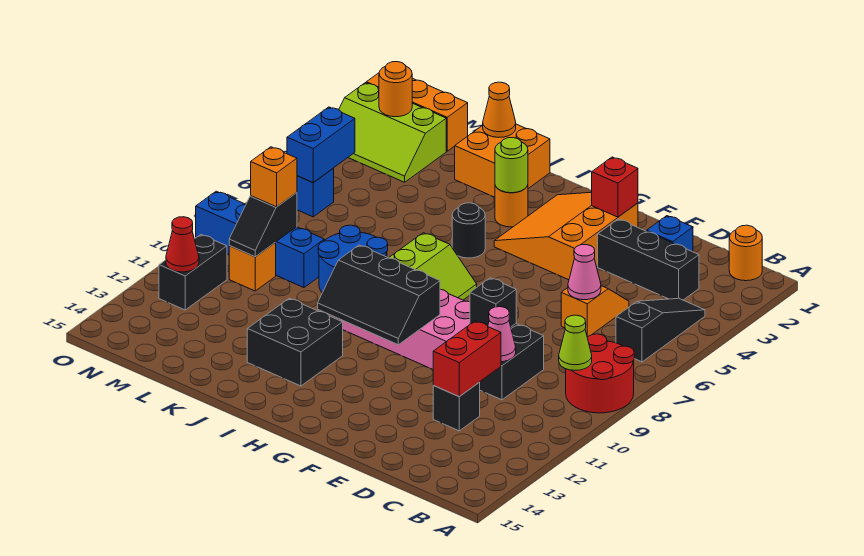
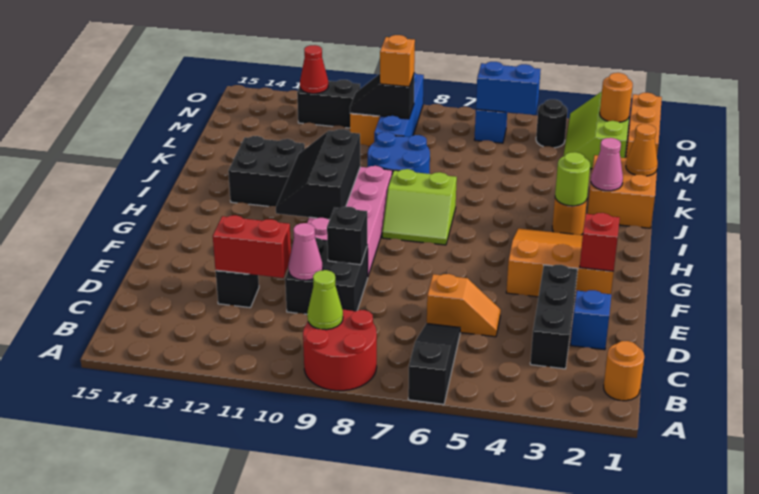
black slope B4:B6 level 1 top 6 -> black slope A6:C6 level 1 top A
pink cone D6 level 2 -> pink cone J2 level 2
black round brick I5 level 1 -> black round brick N4 level 1

